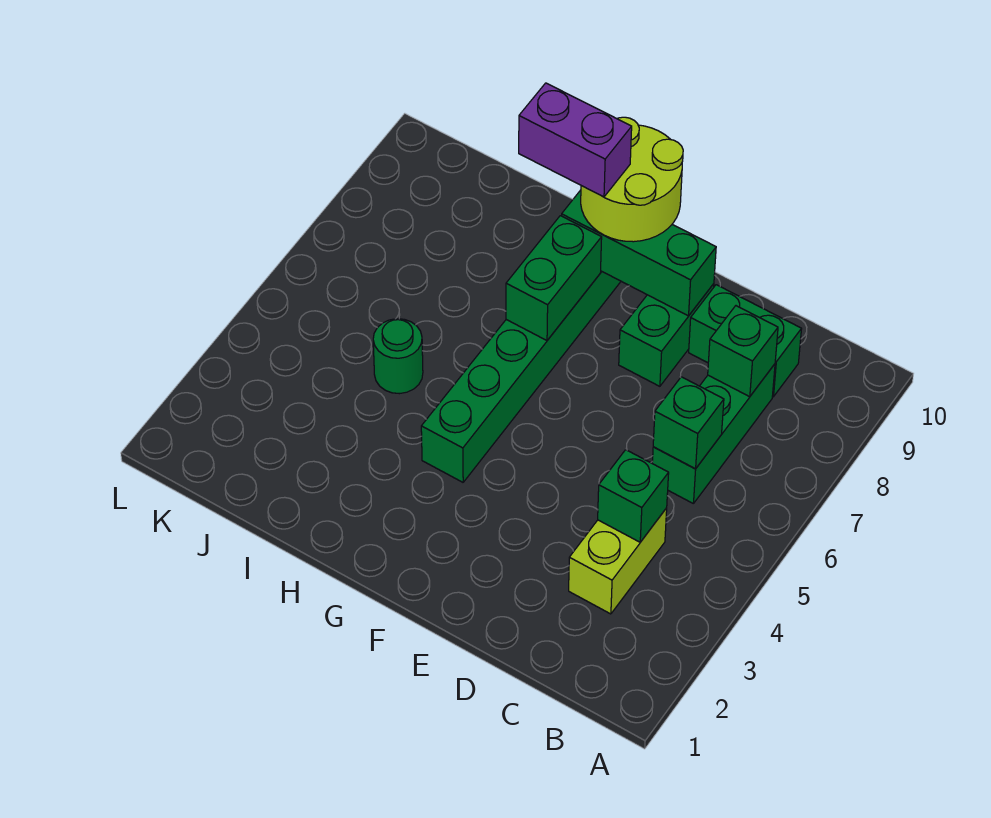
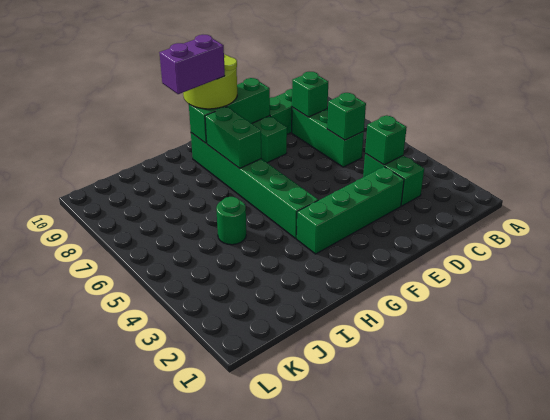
lime brick C3:C4 level 1 -> green brick C3:C4 level 1
none -> green brick D3:G3 level 1

